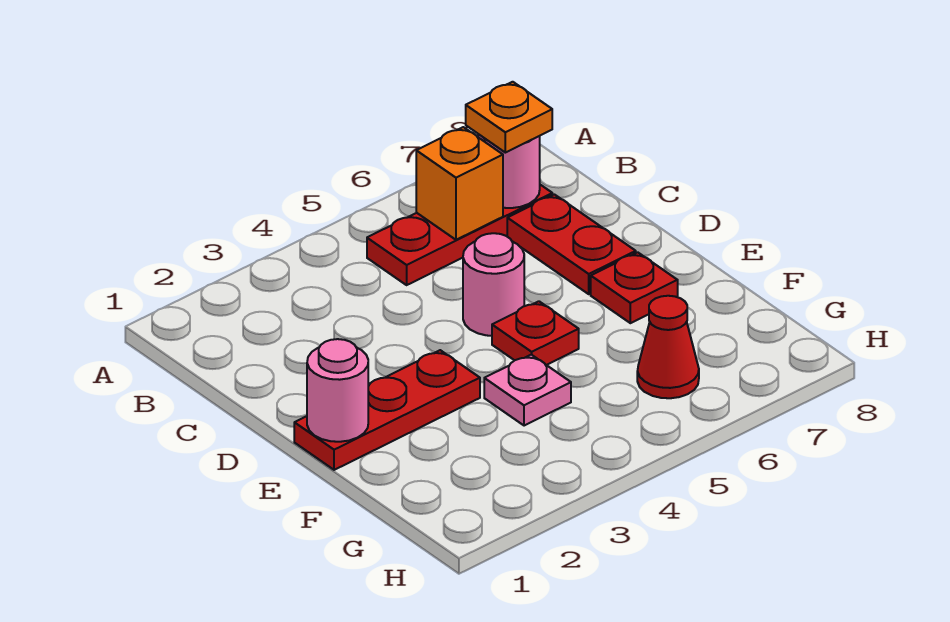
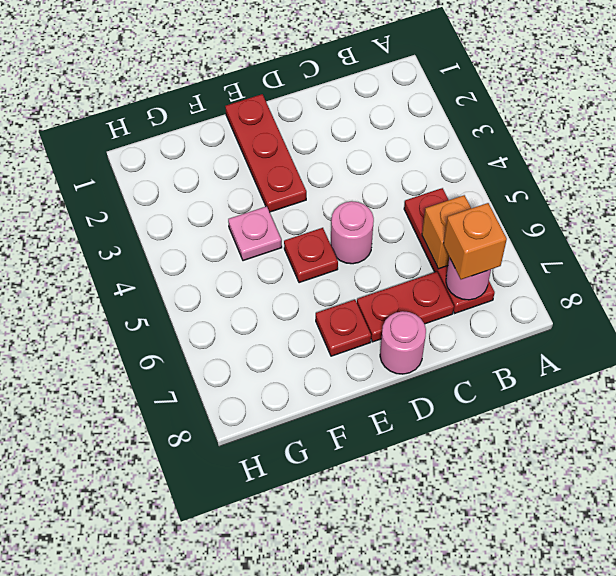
orange plate B7 level 3 -> orange brick B7 level 3
pink round brick E1 level 2 -> pink round brick D8 level 1
red cone G6 level 1 -> none

